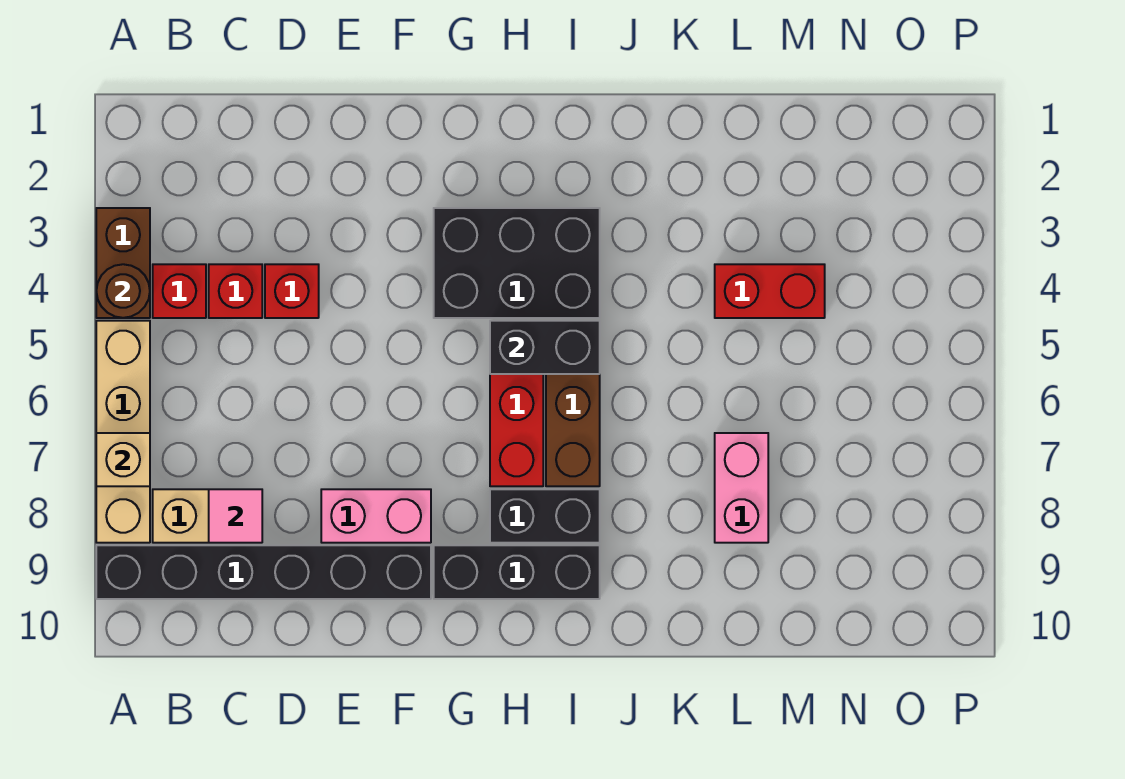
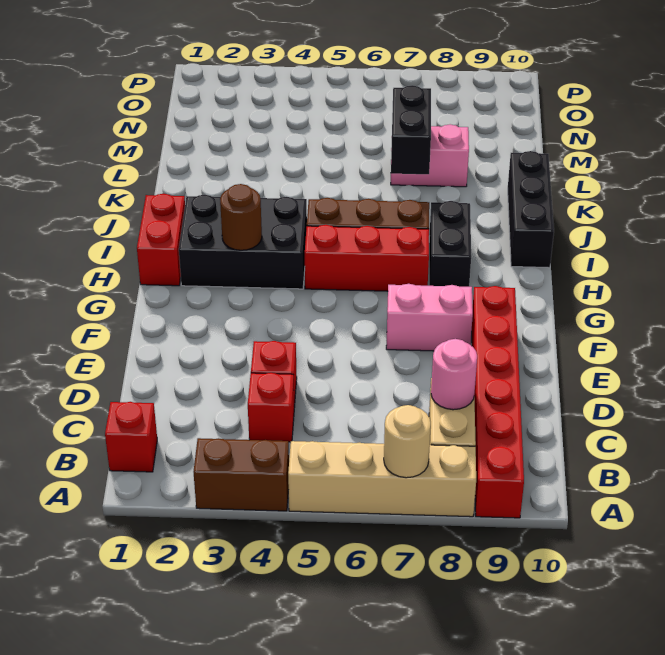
brown round brick A4 level 2 -> brown round brick H3 level 2
tan brick A7 level 2 -> tan round brick A7 level 2
black brick A9:F9 level 1 -> red brick A9:F9 level 1
red brick B4 level 1 -> red brick B1 level 1
pink tile C8 level 2 -> pink round brick C8 level 2
pink brick E8:F8 level 1 -> pink brick F7:F8 level 1
black brick G3:I4 level 1 -> black brick H2:I4 level 1
black brick G9:I9 level 1 -> black brick I10:K10 level 1
black brick H5:I5 level 2 -> black brick K7:L7 level 2
red brick L4:M4 level 1 -> red brick H1:I1 level 1

